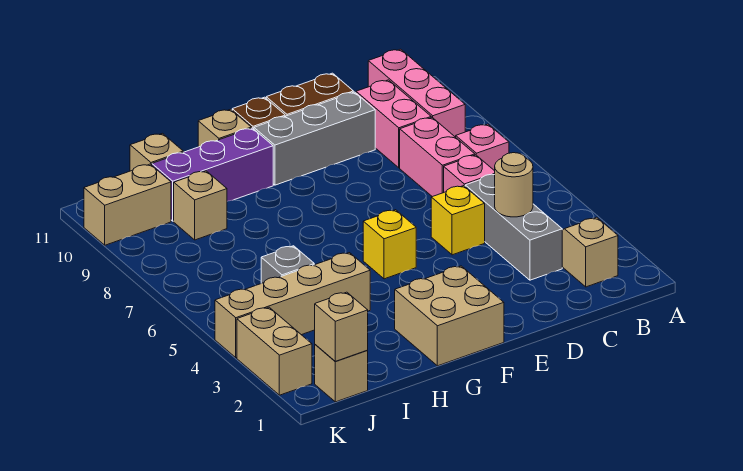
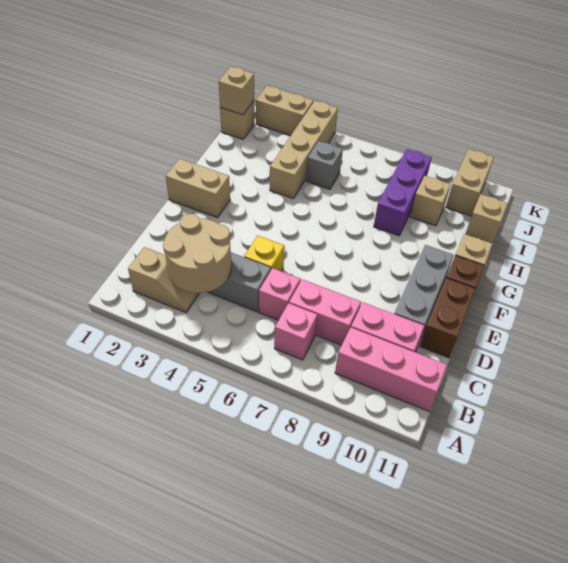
tan round brick C4 level 2 -> tan round brick B3:C4 level 2
tan brick F1:G2 level 1 -> tan brick F1:F2 level 1
yellow brick F5 level 1 -> none
purple brick G10:I10 level 1 -> purple brick H8:J8 level 1

